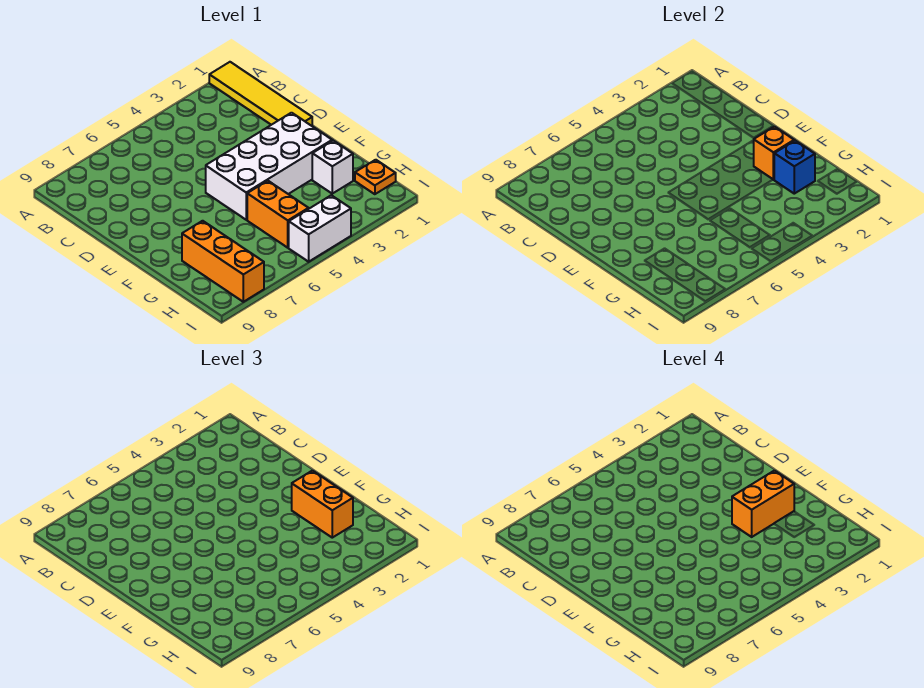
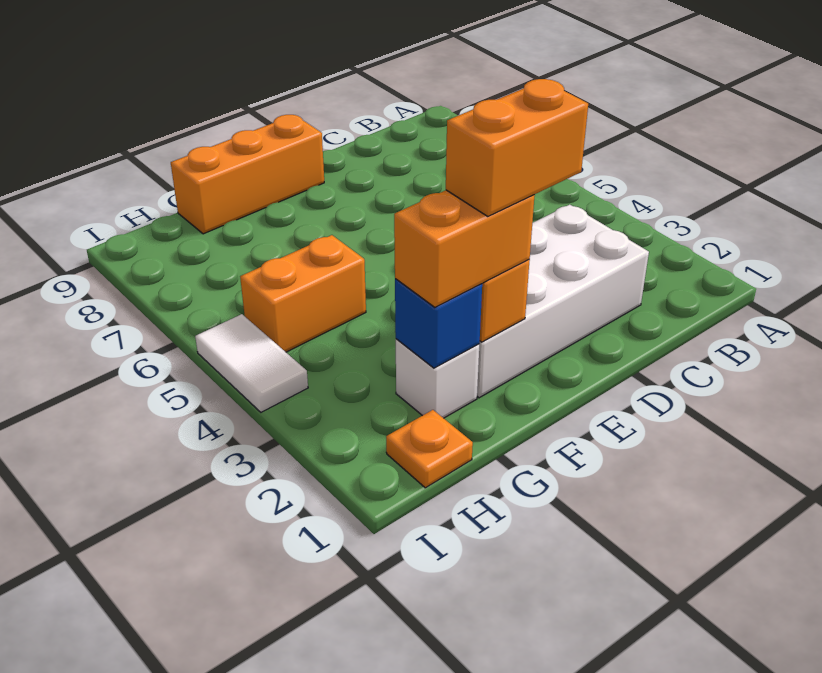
yellow tile A1:D1 level 1 -> none
white brick E2:F5 level 1 -> white brick C2:F3 level 1
orange brick F2:F3 level 4 -> orange brick E2:F2 level 4
orange brick G8:I8 level 1 -> orange brick E9:G9 level 1
white brick I4:I5 level 1 -> white tile I4:I5 level 1

